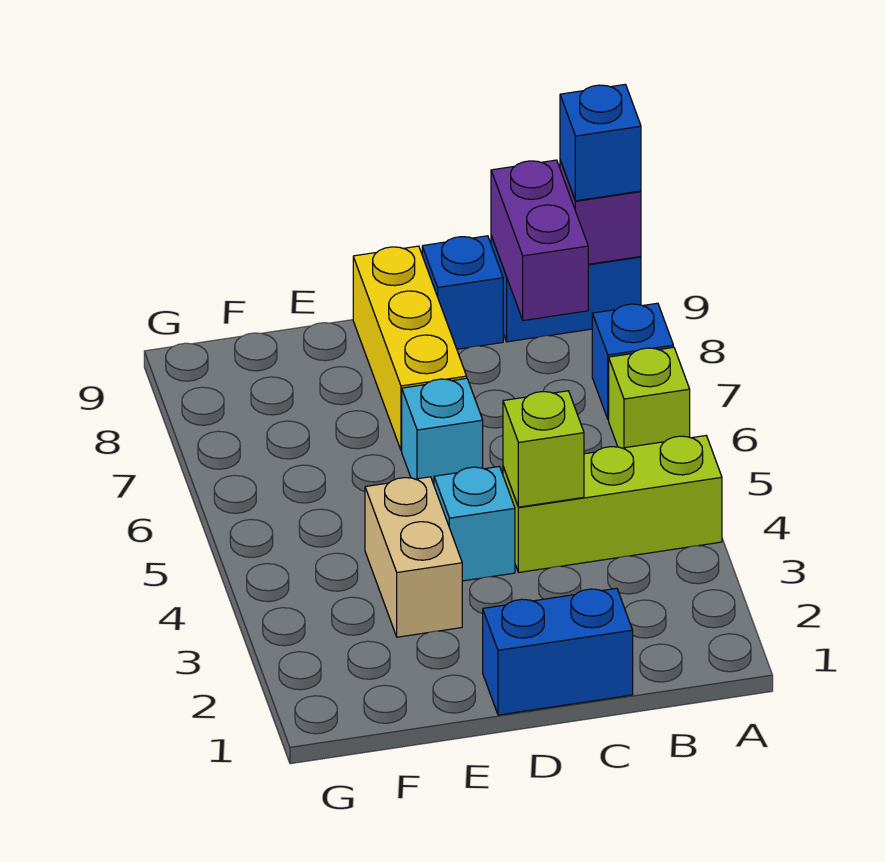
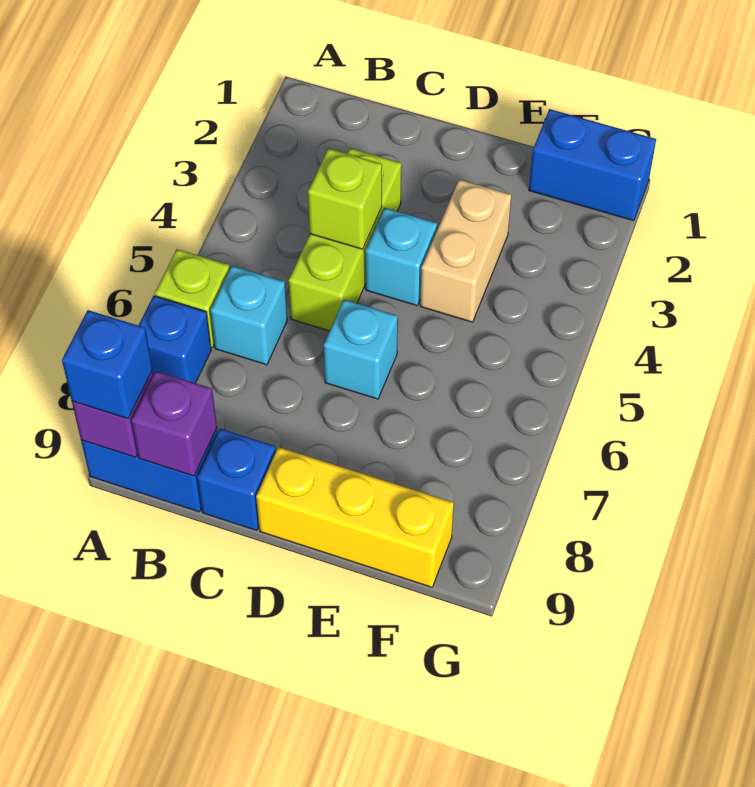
lime brick A4:C4 level 1 -> lime brick C3:C5 level 1
none -> cyan brick B6 level 1
purple brick B8:B9 level 2 -> purple brick B9 level 2
blue brick C1:D1 level 1 -> blue brick F1:G1 level 1
yellow brick D7:D9 level 1 -> yellow brick D9:F9 level 1

